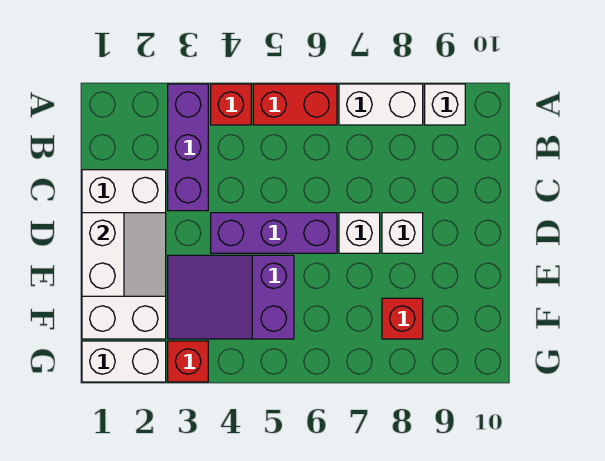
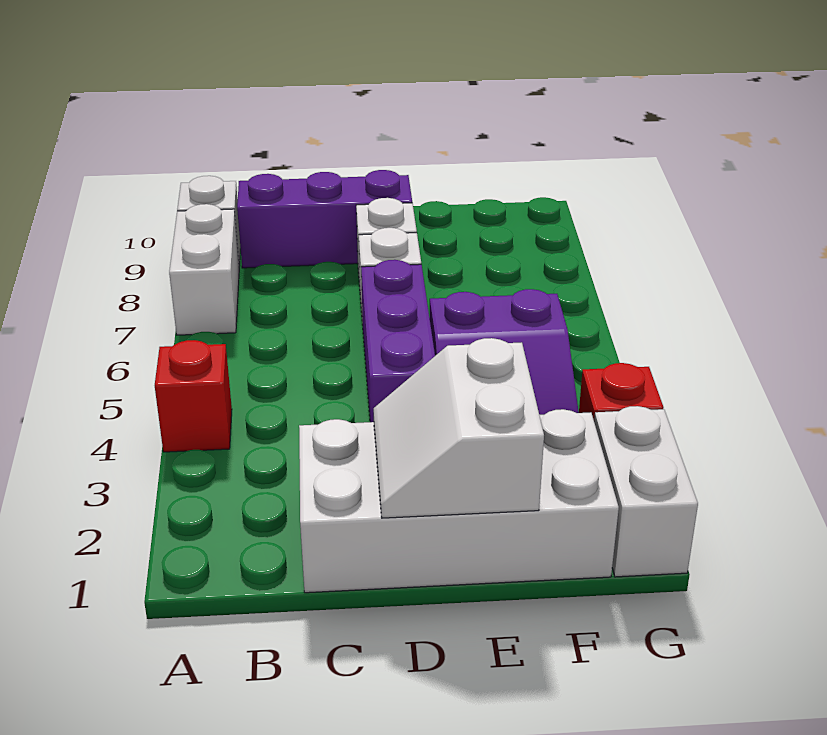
purple brick A3:C3 level 1 -> purple brick B9:D9 level 1
red brick A5:A6 level 1 -> none
white slope D1:E2 level 2 top 1 -> white slope D1:E2 level 2 top E
red brick F8 level 1 -> none

